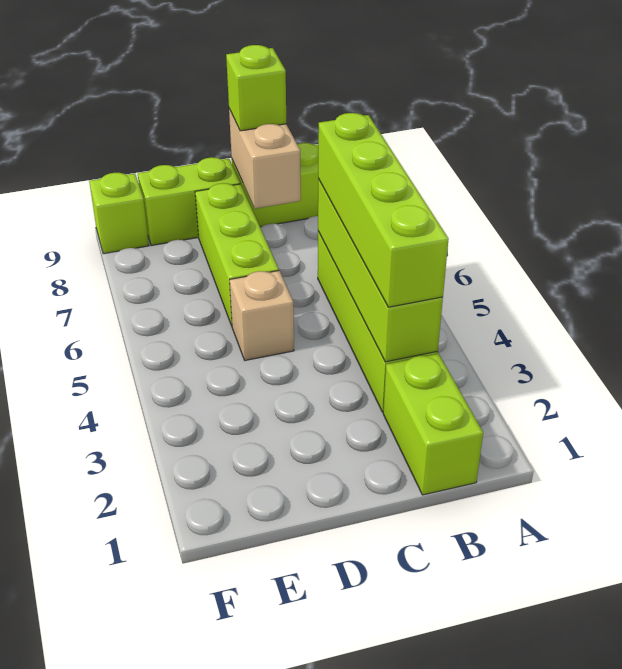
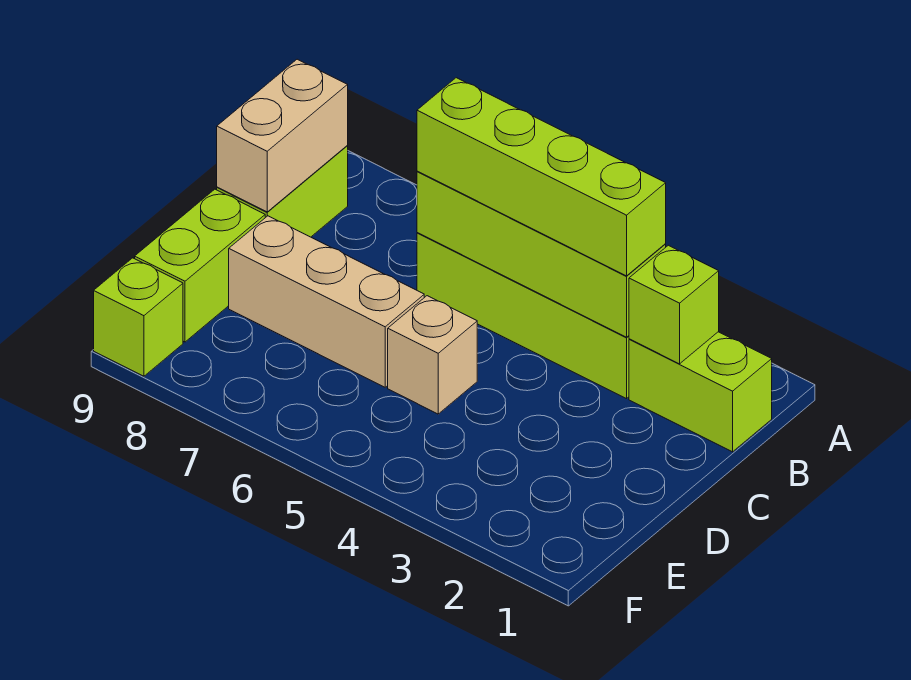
tan brick C8:C9 level 2 -> tan brick B9:C9 level 2
lime brick C9 level 3 -> lime brick B2 level 2
lime brick D6:D8 level 1 -> tan brick D6:D8 level 1

